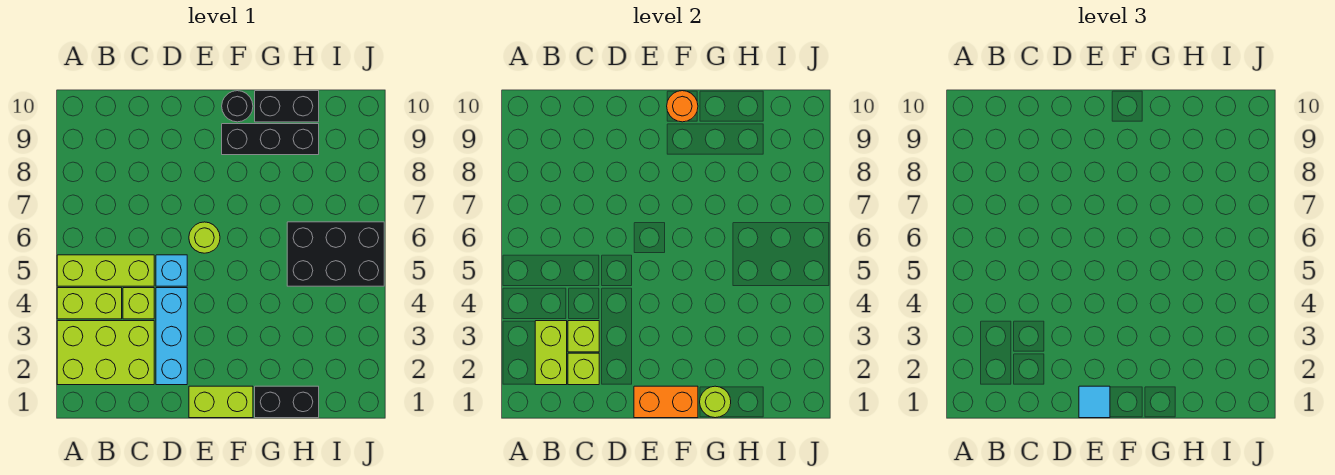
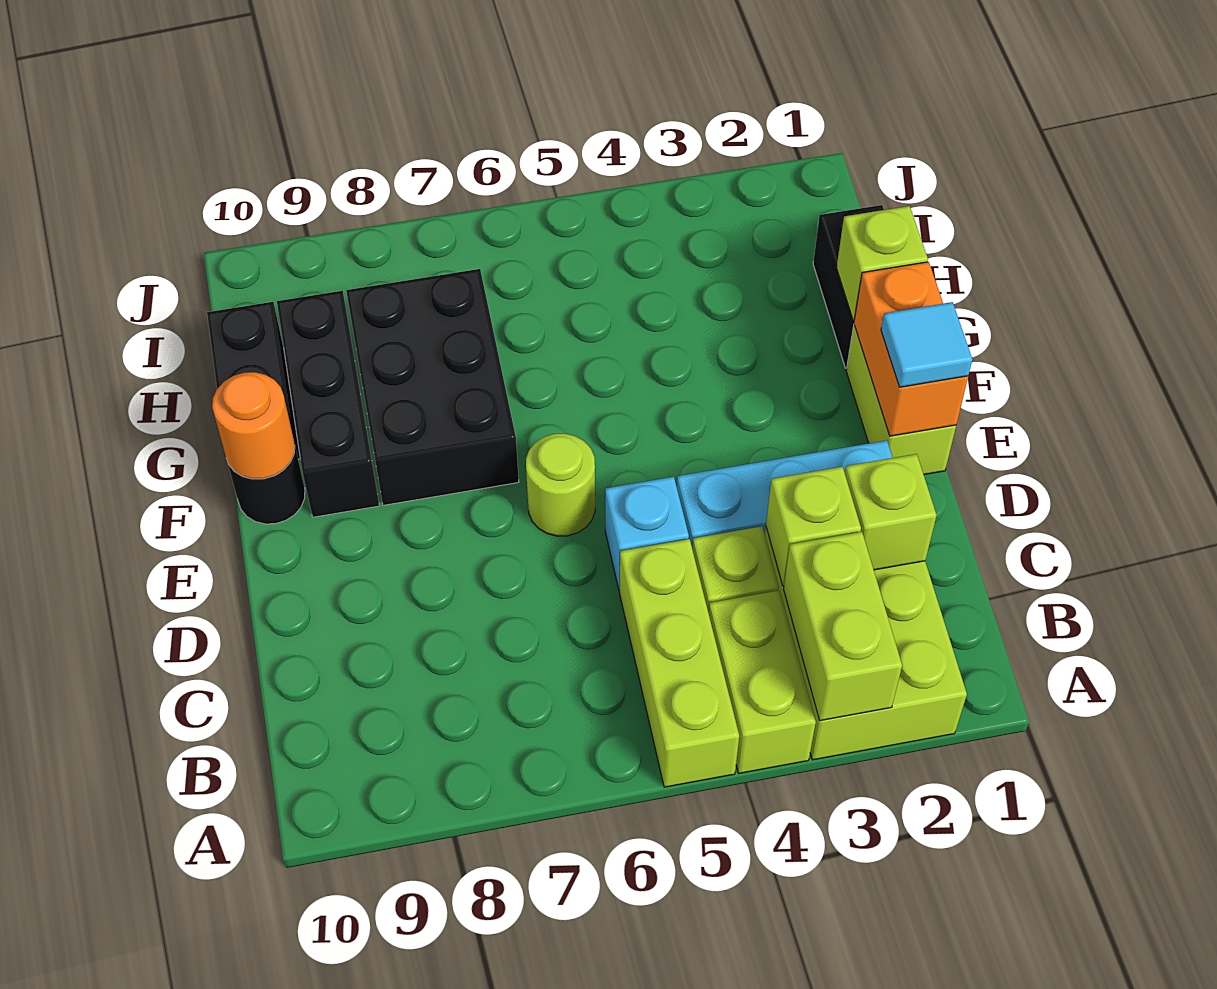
lime brick B2:B3 level 2 -> lime brick A3:B3 level 2
lime round brick G1 level 2 -> lime brick G1 level 2
black brick H5:J6 level 1 -> black brick F7:H8 level 1

